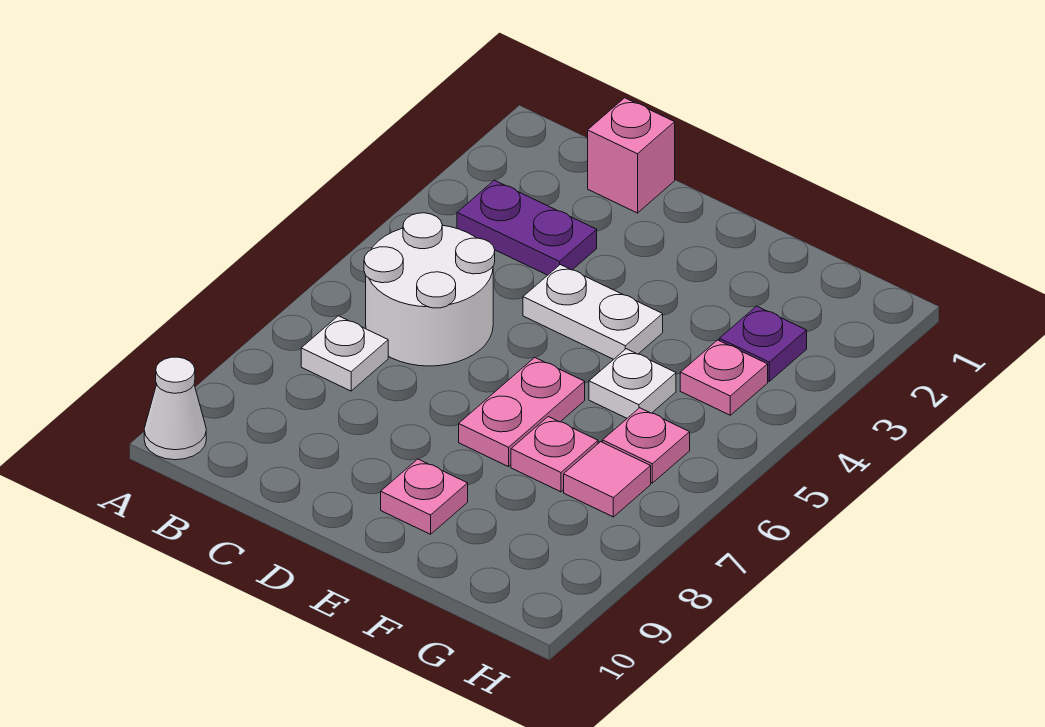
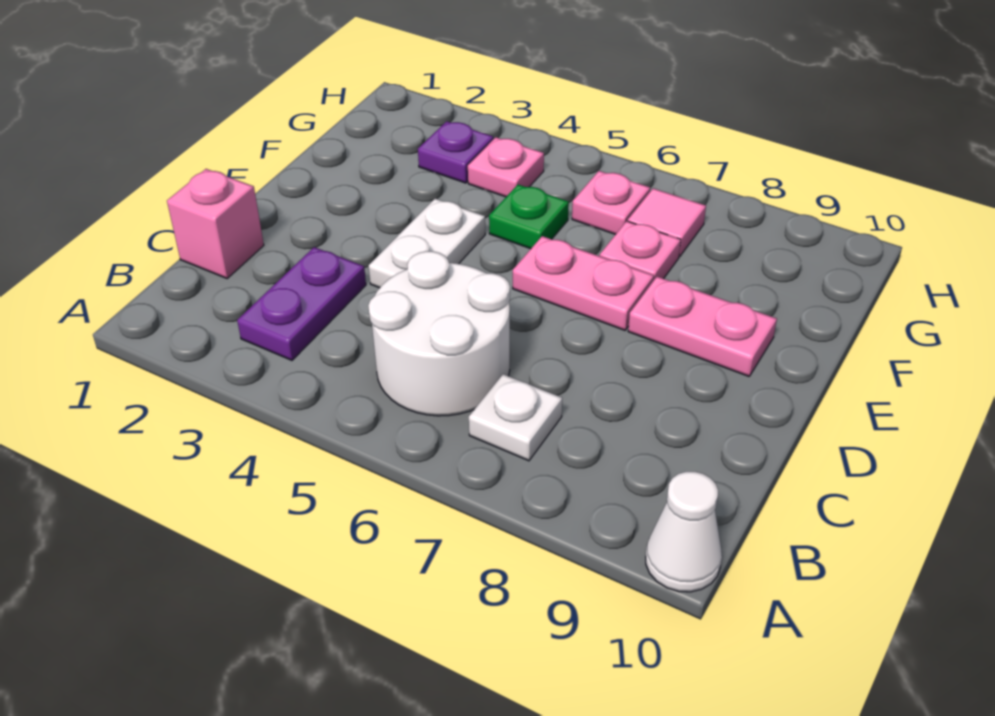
pink plate E9 level 1 -> pink plate E8:E9 level 1
white plate F5 level 1 -> green plate F5 level 1

